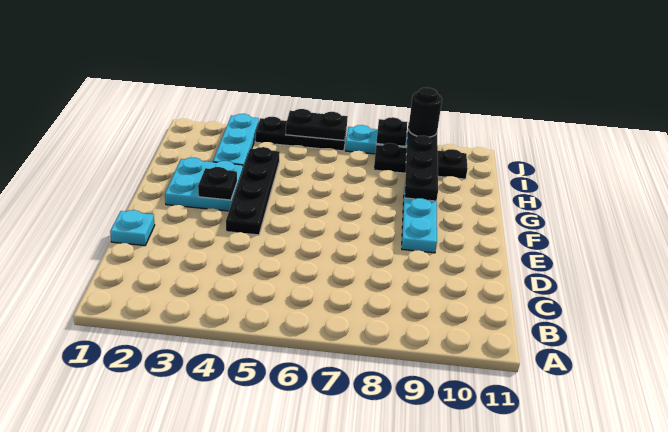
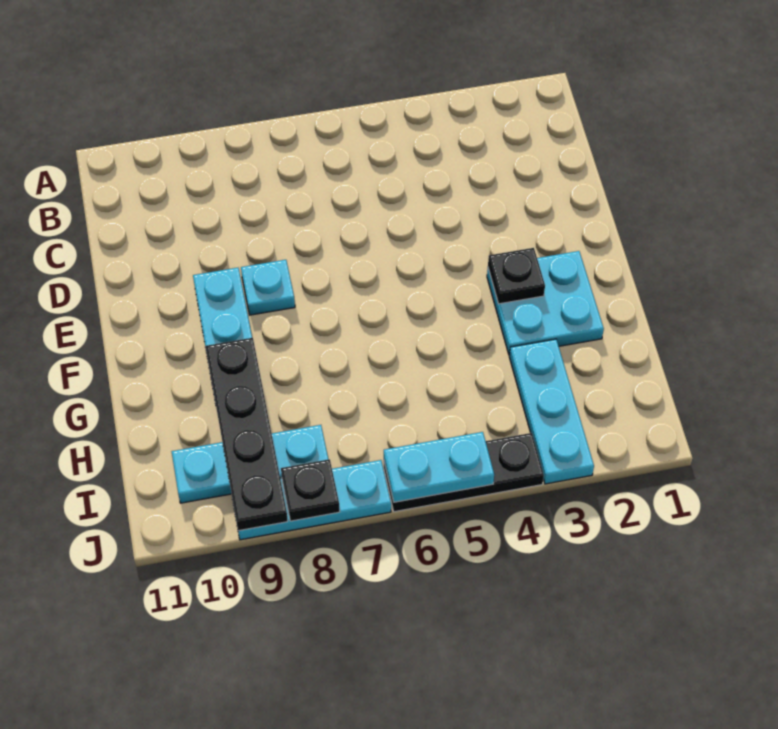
cyan plate D1 level 1 -> cyan plate E8 level 1
black plate E4:H4 level 1 -> none
black plate I8:I10 level 1 -> cyan plate I8:I10 level 1
black plate J5:J6 level 2 -> cyan plate J5:J6 level 2
black round brick J9 level 3 -> none

